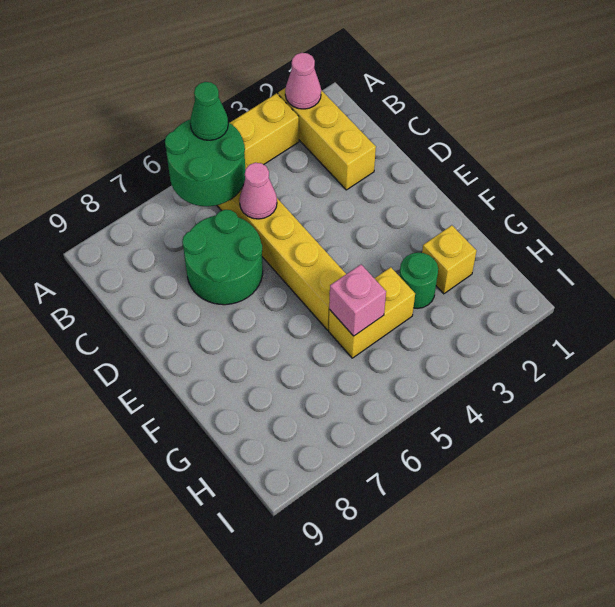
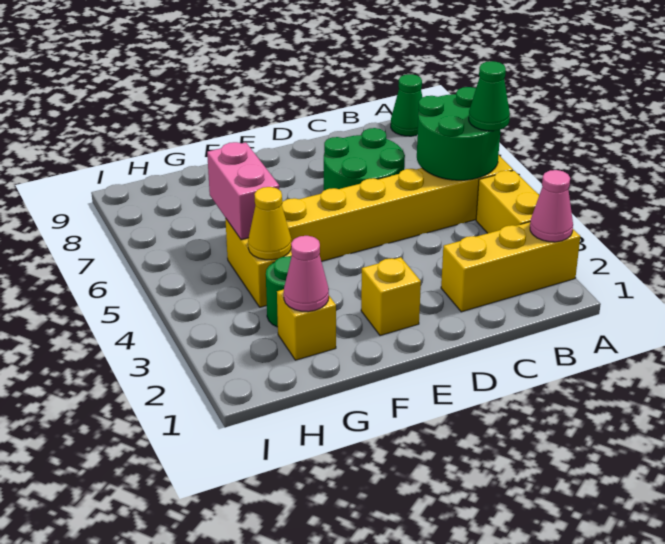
none -> green cone A9 level 1
pink cone C5 level 2 -> pink cone G2 level 2
none -> yellow brick E2 level 1
none -> yellow cone G4 level 2
pink brick G5 level 2 -> pink brick G5:G6 level 2

